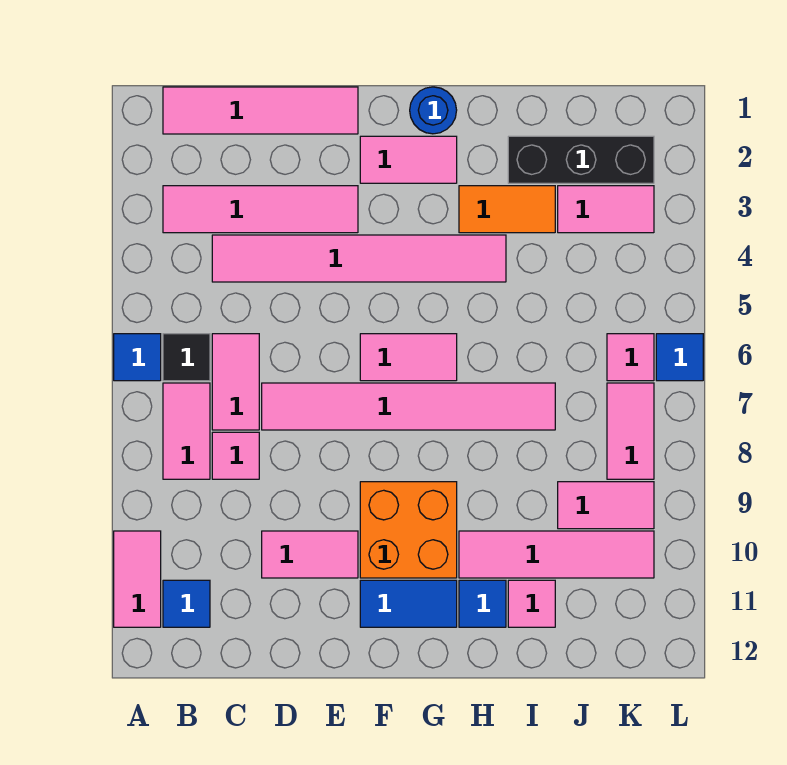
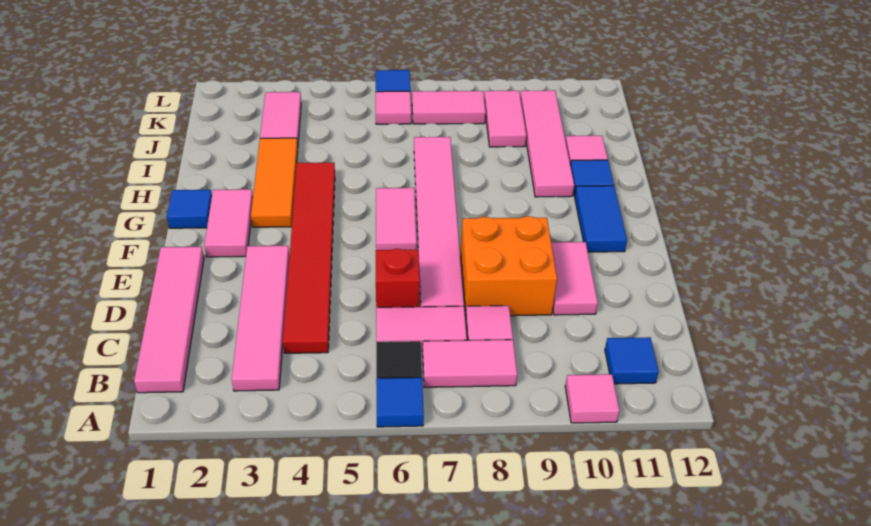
pink tile A10:A11 level 1 -> pink tile A10 level 1
pink tile C4:H4 level 1 -> red tile C4:H4 level 1
none -> red brick D6 level 1
orange brick F9:G10 level 1 -> orange brick D8:E9 level 1
blue round brick G1 level 1 -> blue tile G1 level 1
orange tile H3:I3 level 1 -> orange tile G3:I3 level 1
black brick I2:K2 level 1 -> none

